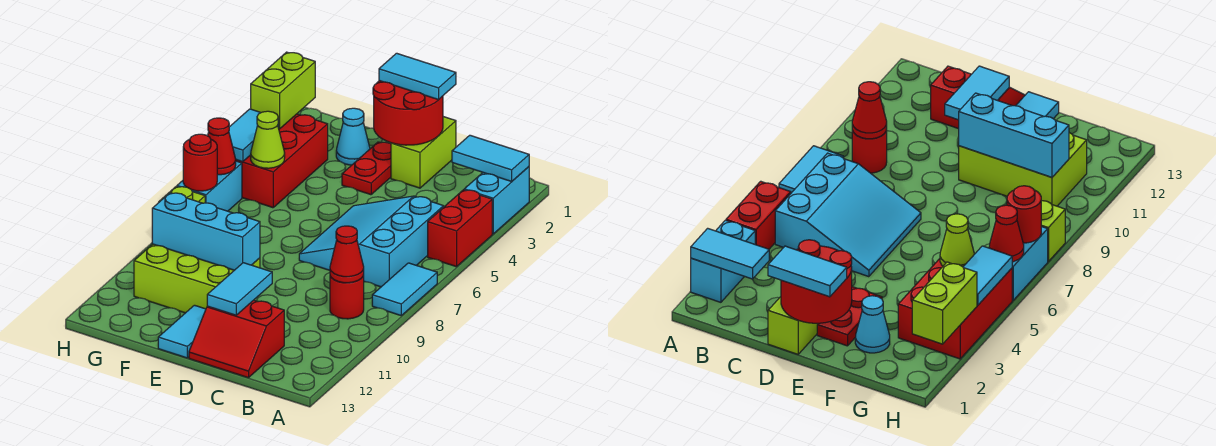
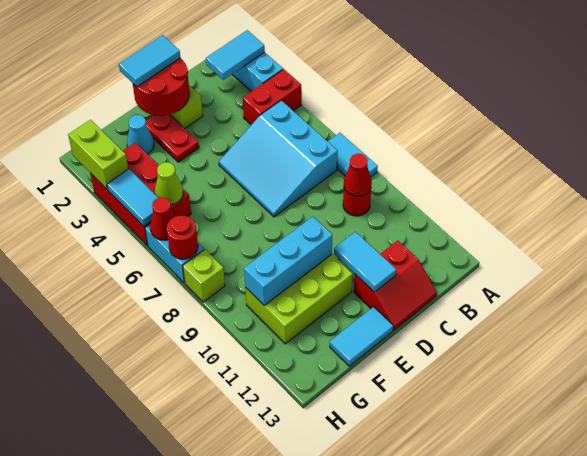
red brick A4:A5 level 1 -> red brick A4:B4 level 1
cyan tile E12:E13 level 1 -> cyan tile E13:F13 level 1

